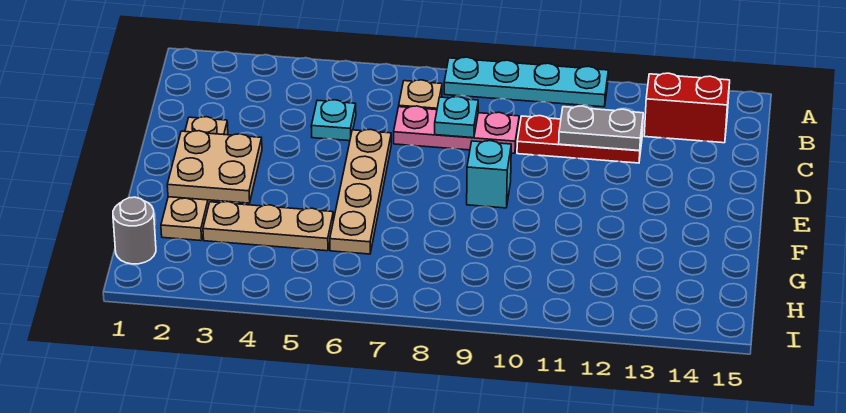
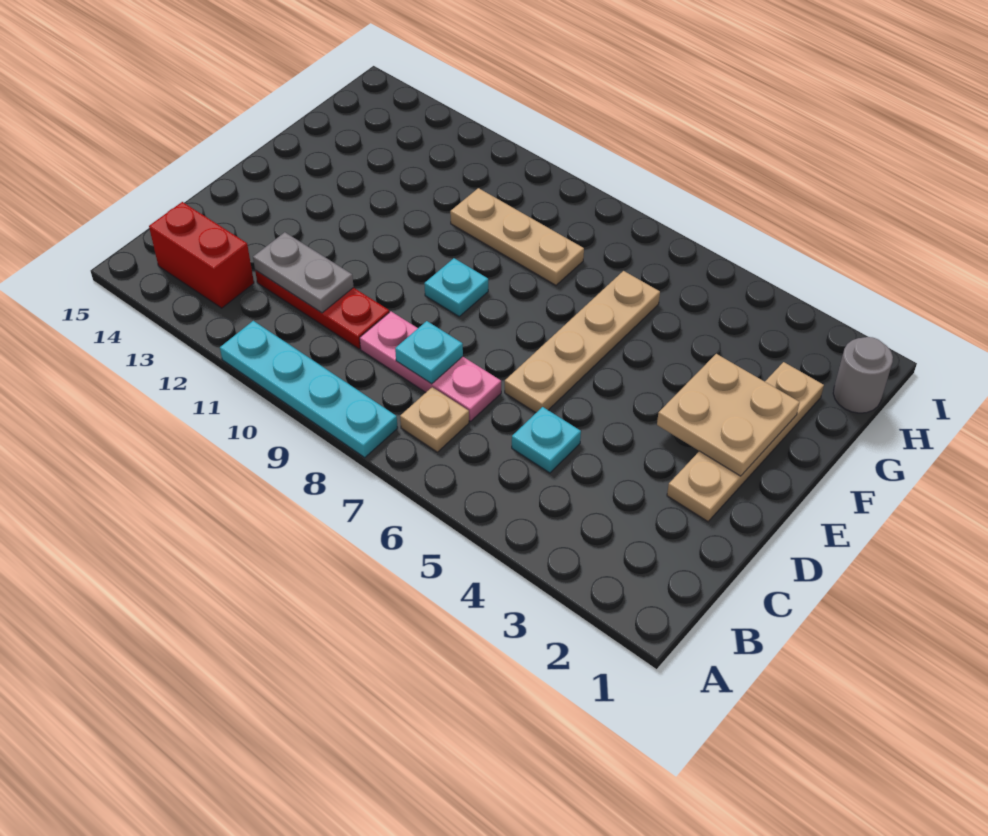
cyan brick E9 level 1 -> cyan plate E9 level 1
tan plate G3:G5 level 1 -> tan plate G8:G10 level 1

